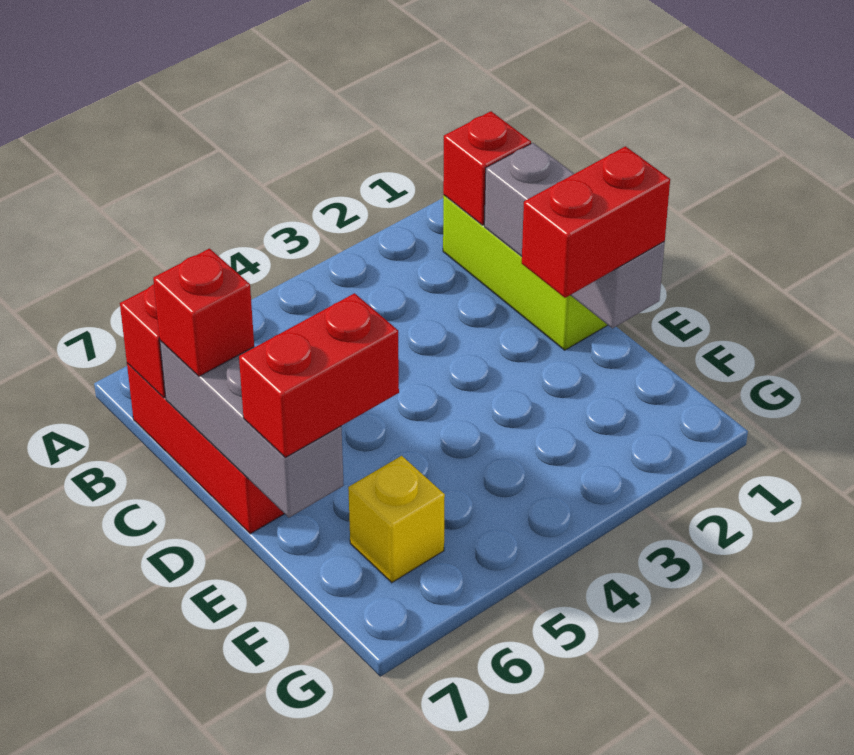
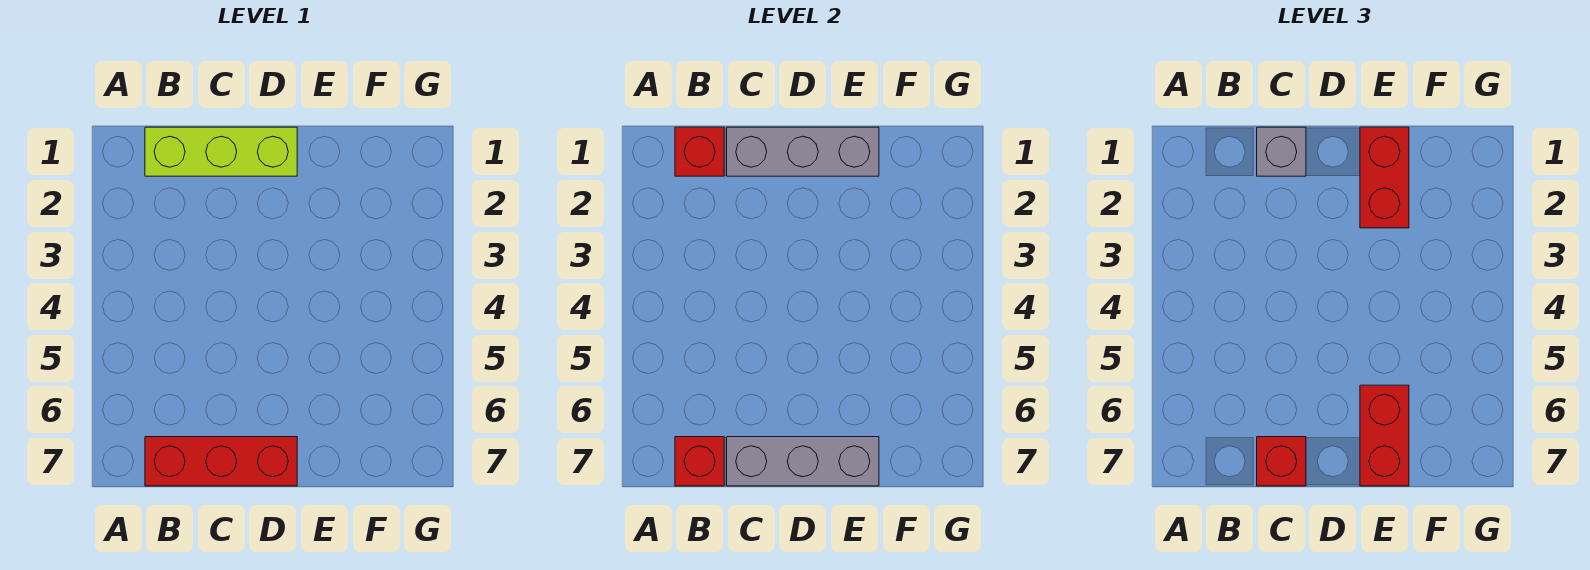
none -> grey brick C1 level 3
yellow brick F6 level 1 -> none

